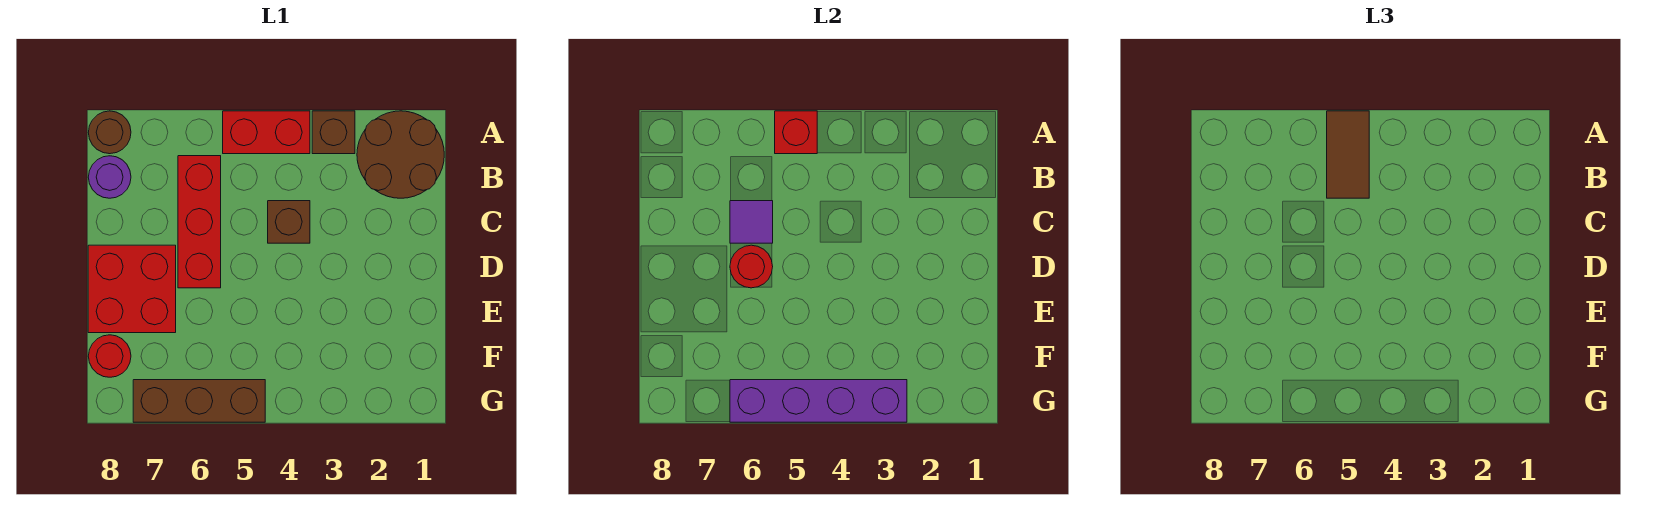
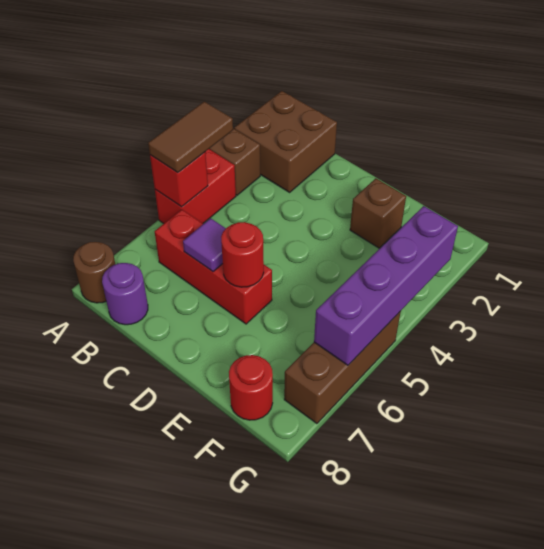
brown round brick A1:B2 level 1 -> brown brick A1:B2 level 1
brown tile A5:B5 level 3 -> brown tile A4:A5 level 3
brown brick C4 level 1 -> brown brick E2 level 1
red brick D7:E8 level 1 -> none

